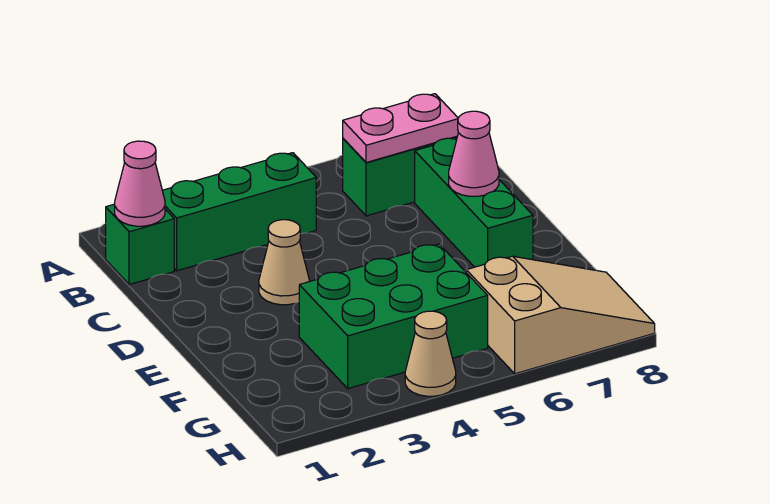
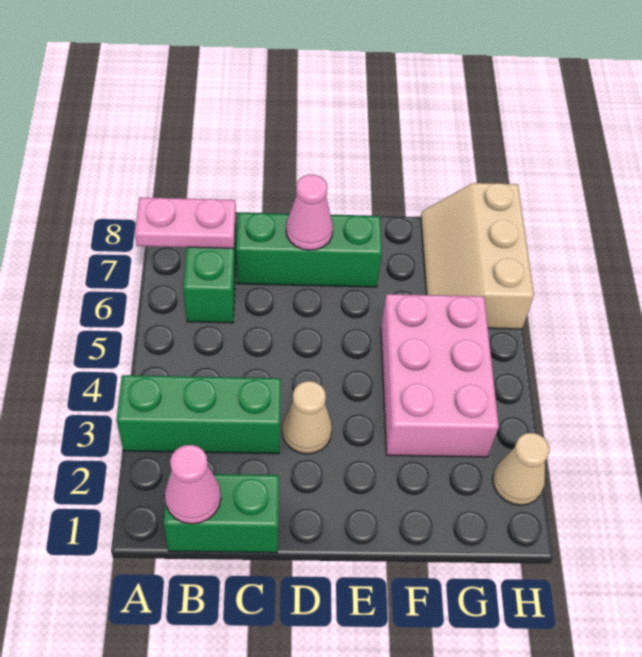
green brick B1 level 1 -> green brick B1:C1 level 1
green brick B2:B4 level 1 -> green brick A3:C3 level 1
pink plate B6:B7 level 2 -> pink plate A7:B7 level 2
green brick F3:G5 level 1 -> pink brick F3:G5 level 1
tan slope G6:H8 level 1 top 6 -> tan slope G6:H8 level 1 top H
tan cone H4 level 1 -> tan cone H2 level 1

